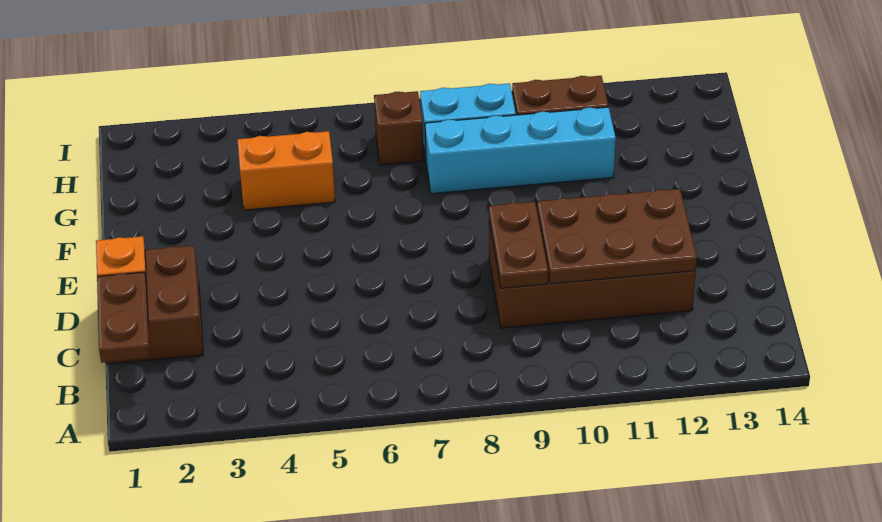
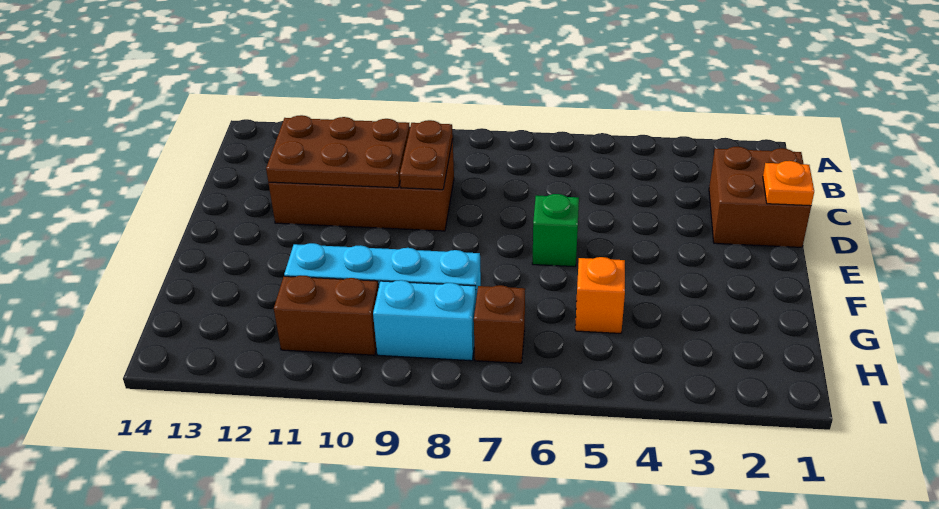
brown plate B1:C1 level 2 -> none
none -> green brick E6 level 1
orange brick G4:G5 level 1 -> orange brick G5 level 1

